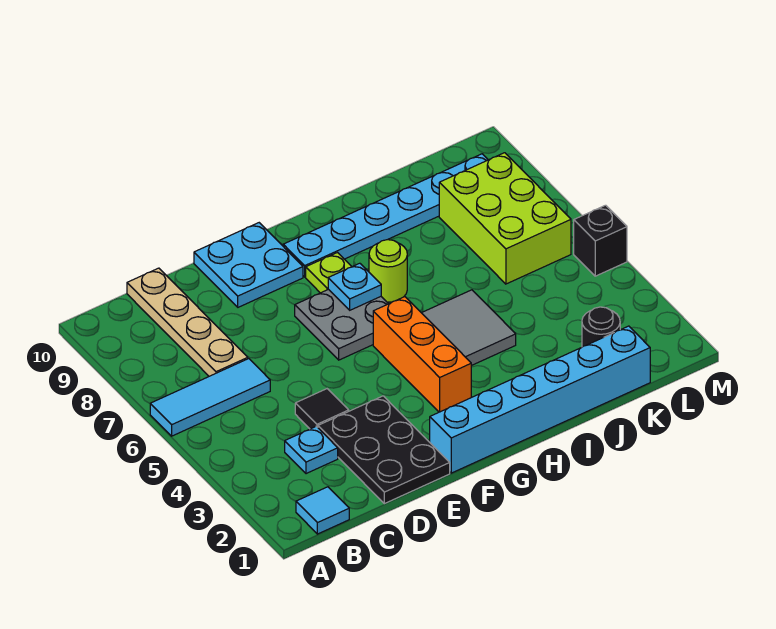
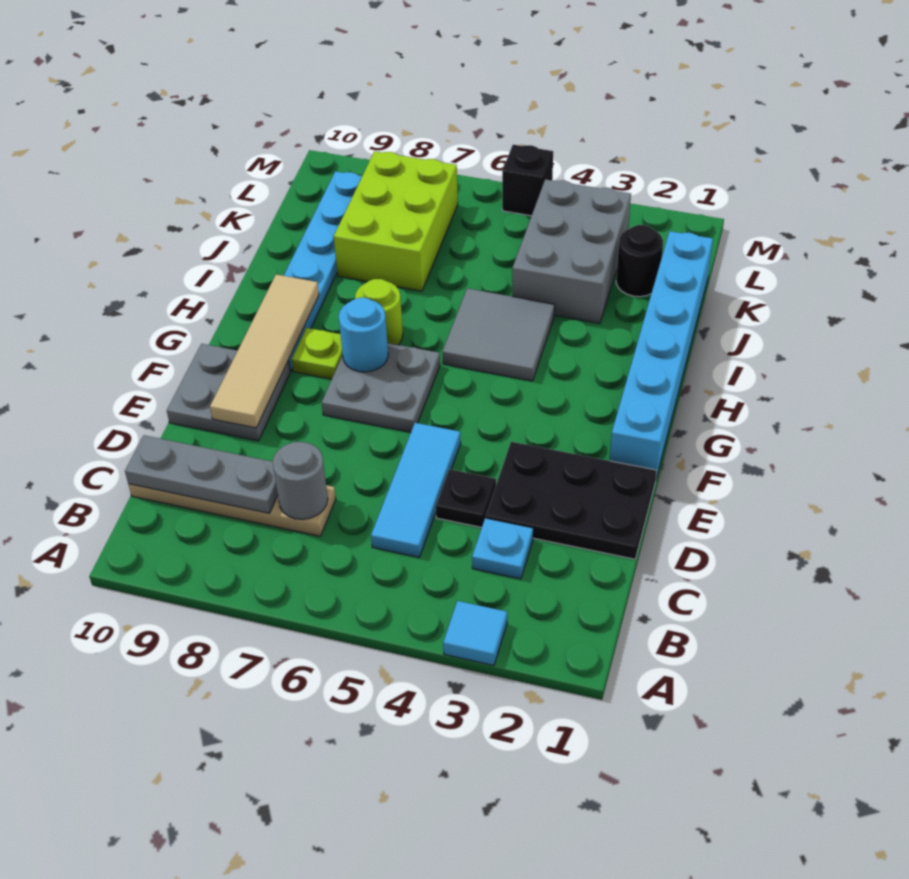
cyan tile A6:C6 level 1 -> cyan tile C5:E5 level 1
cyan tile B1 level 1 -> cyan tile A3 level 1
none -> grey round brick C7 level 2
none -> grey plate C8:C10 level 2
black tile D4 level 1 -> black plate D4 level 1
cyan plate E9:F10 level 1 -> grey plate E9:F10 level 1
none -> tan tile E9:H9 level 2
orange brick G3:G5 level 1 -> none
cyan plate G7 level 2 -> cyan round brick G7 level 2
none -> grey brick J3:L4 level 1
lime brick K6:L8 level 1 -> lime brick J7:L8 level 1

